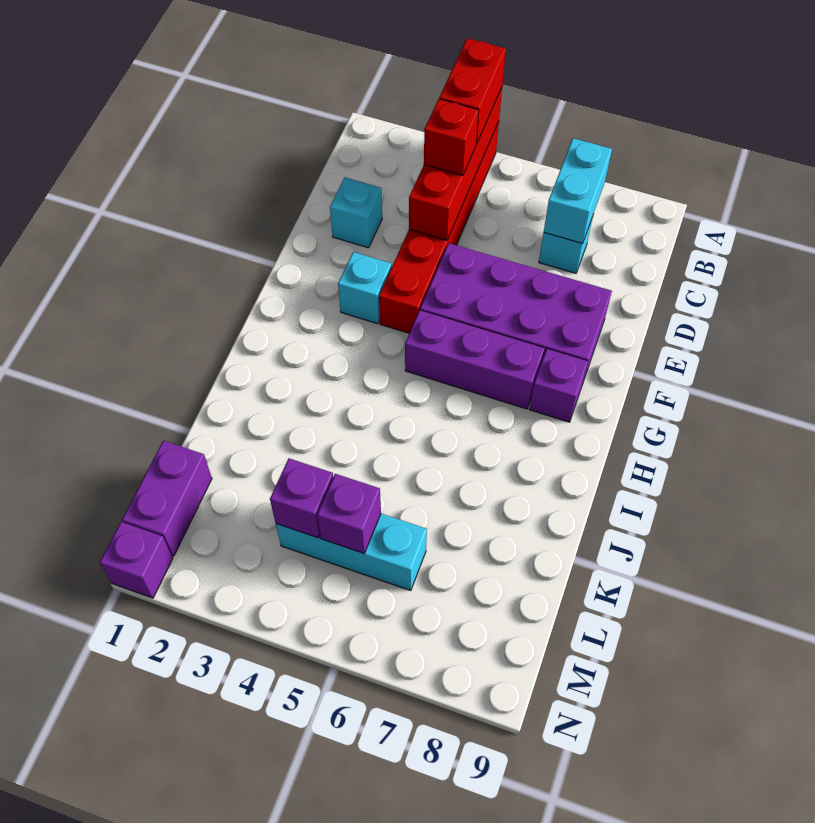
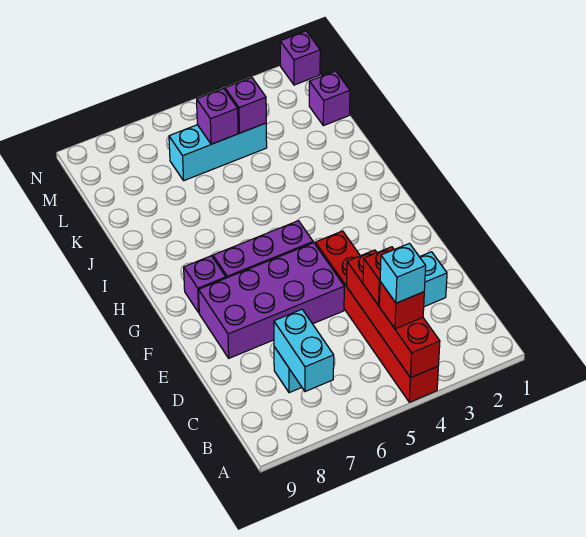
red brick A4:B4 level 3 -> red brick B4 level 3
cyan brick F3 level 1 -> cyan brick B4 level 4
purple brick L1:M1 level 1 -> purple brick L1 level 1

